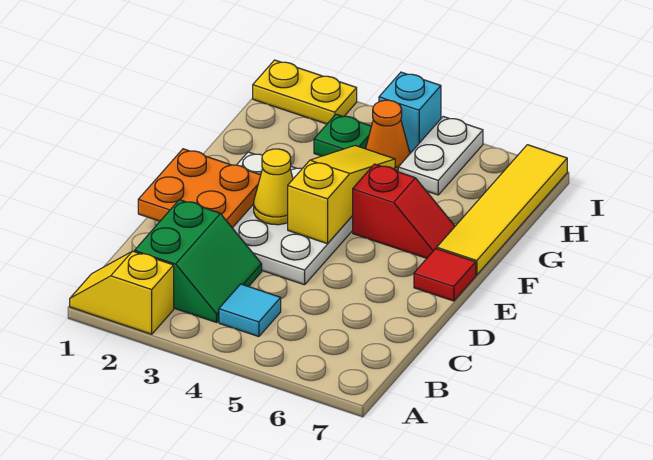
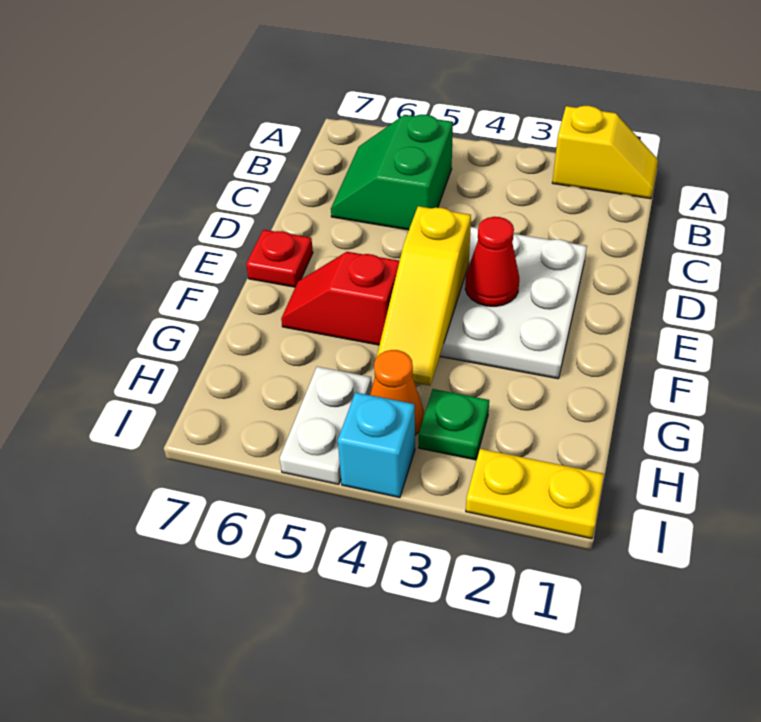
green slope B2:C3 level 1 top 2 -> green slope B5:C6 level 1 top 5
cyan tile B4 level 1 -> none
orange plate D1:E2 level 2 -> none
yellow cone E3 level 2 -> red cone E3 level 2
red tile E7 level 1 -> red plate E7 level 1
yellow tile F7:I7 level 1 -> none

